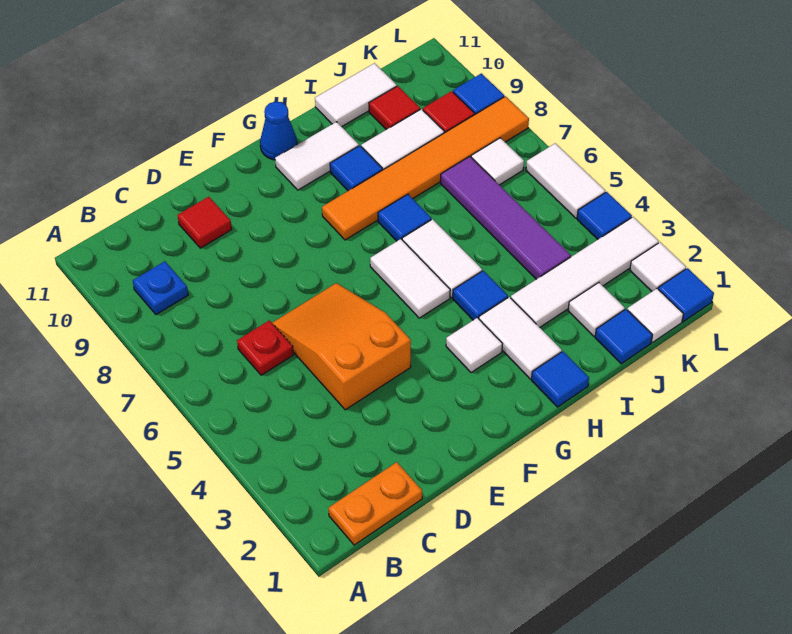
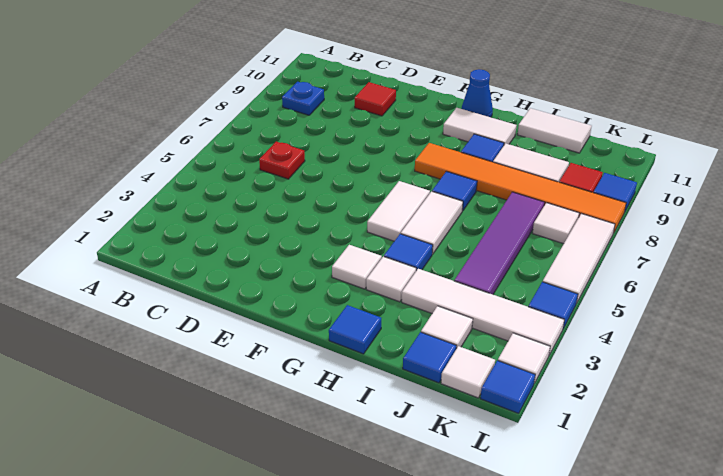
orange plate B1:C1 level 1 -> none
orange slope D4:E6 level 1 top 4 -> none
white tile H2:H3 level 1 -> white tile H3 level 1
red tile J10 level 1 -> none
white tile L5:L6 level 1 -> white tile L5:L7 level 1

